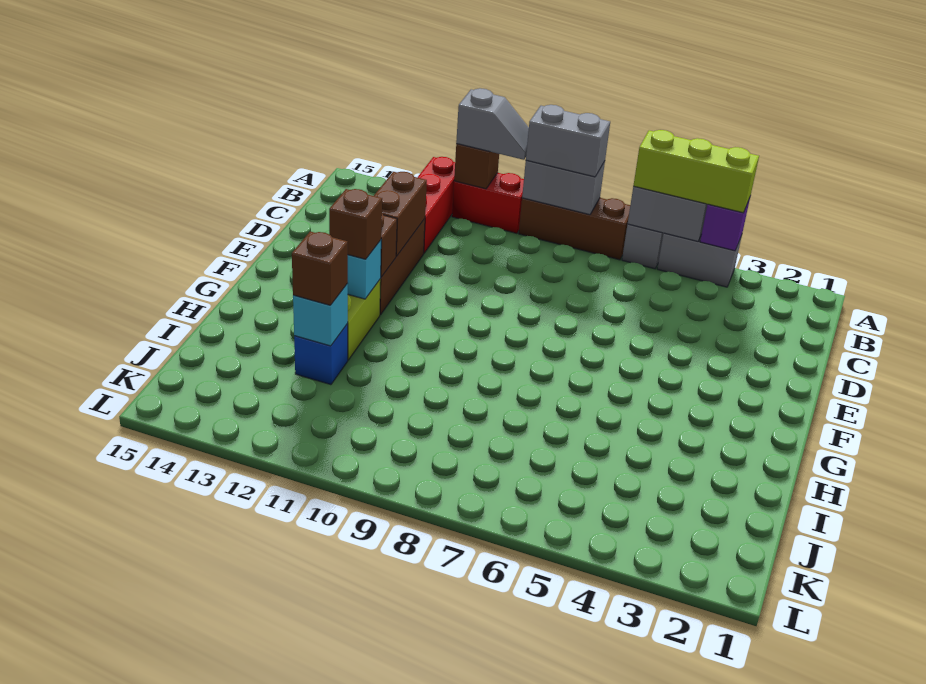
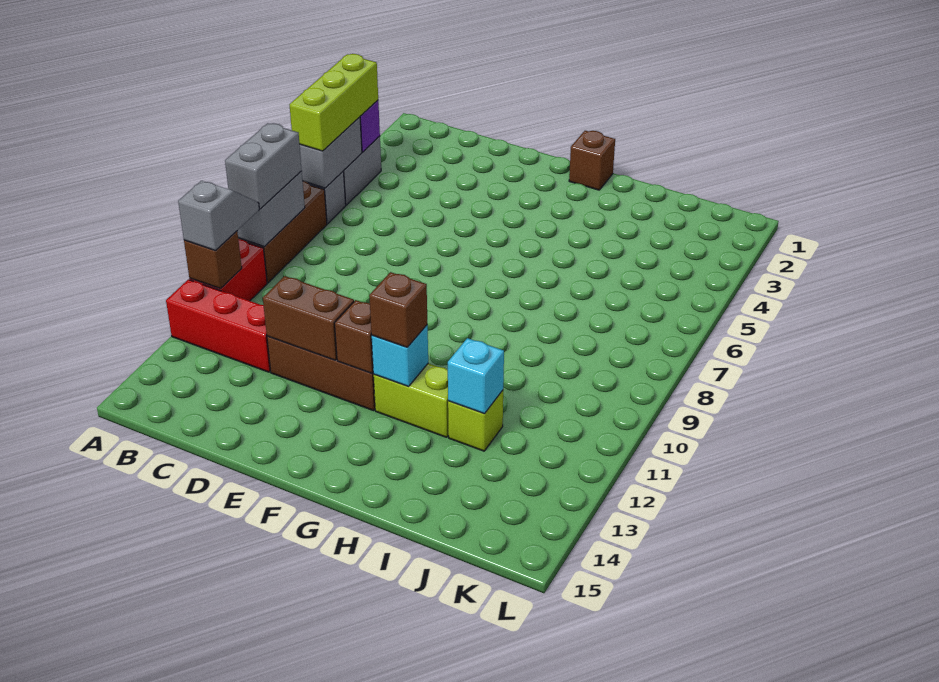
blue brick I12 level 1 -> lime brick I12 level 1
brown brick I12 level 3 -> brown brick G1 level 1

